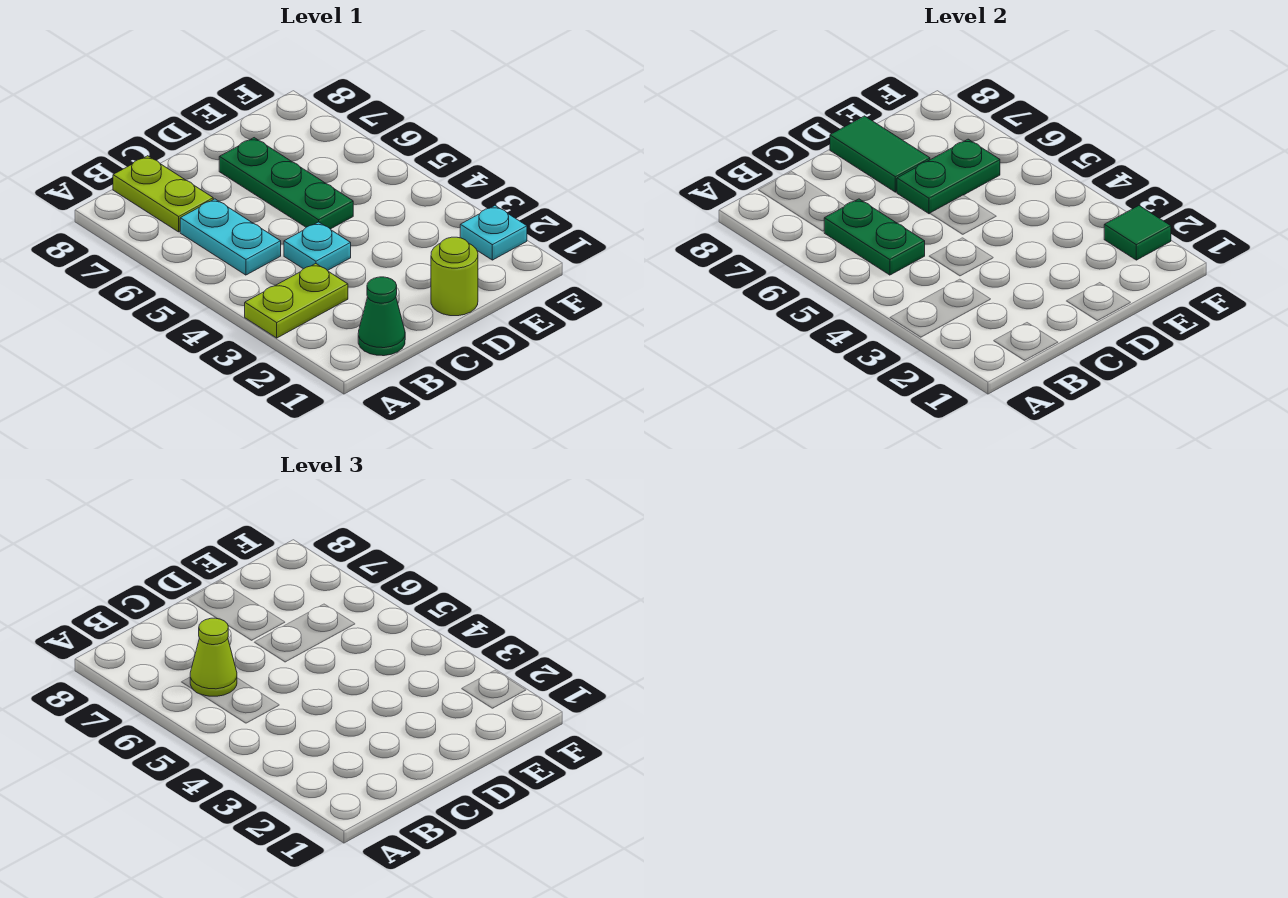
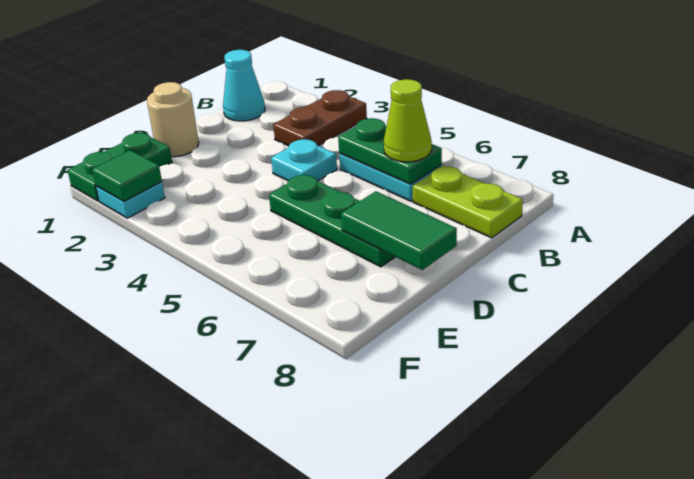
lime plate A3:B3 level 1 -> brown plate A3:B3 level 1
green cone B1 level 1 -> cyan cone B1 level 1
lime round brick D1 level 1 -> tan round brick D1 level 1
green plate D6:E6 level 2 -> green plate E1:F1 level 1

